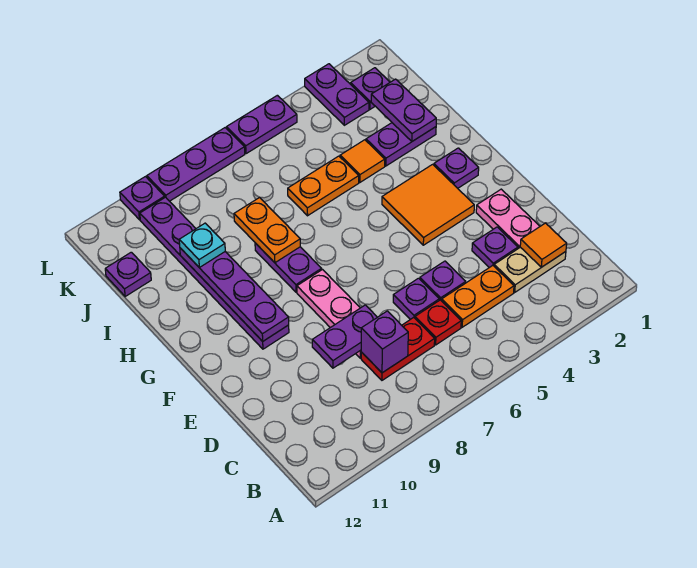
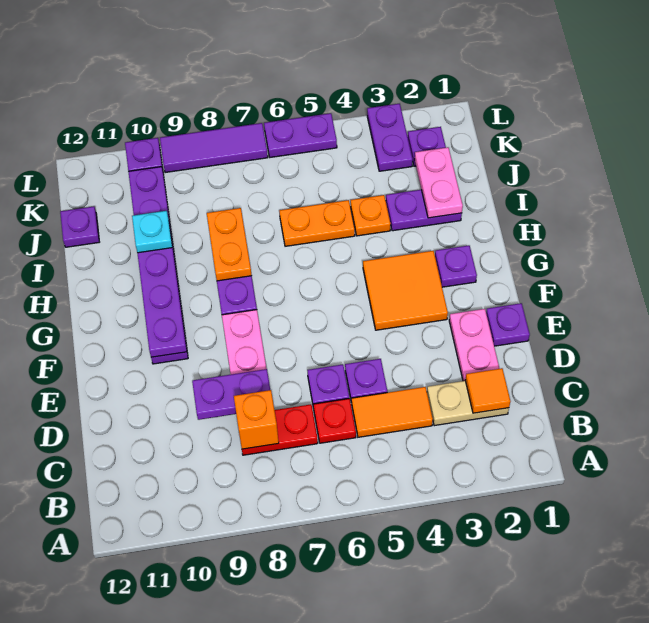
orange plate C4:C5 level 1 -> orange tile C4:C5 level 1
purple brick C8 level 2 -> orange brick C8 level 2
purple plate D3 level 1 -> purple plate E1 level 1
purple plate I2:J2 level 2 -> pink plate I2:J2 level 2
orange tile I4 level 1 -> orange plate I4 level 1
purple plate L7:L9 level 1 -> purple tile L7:L9 level 1

